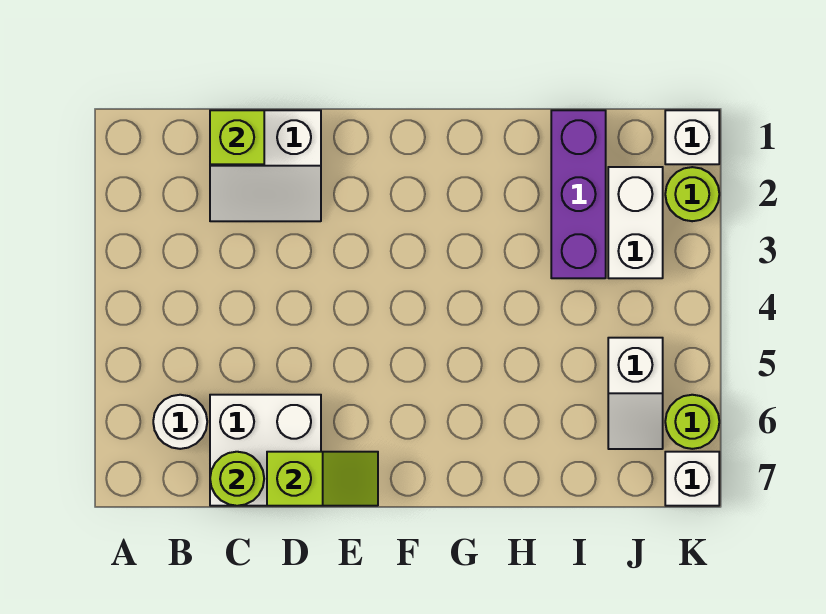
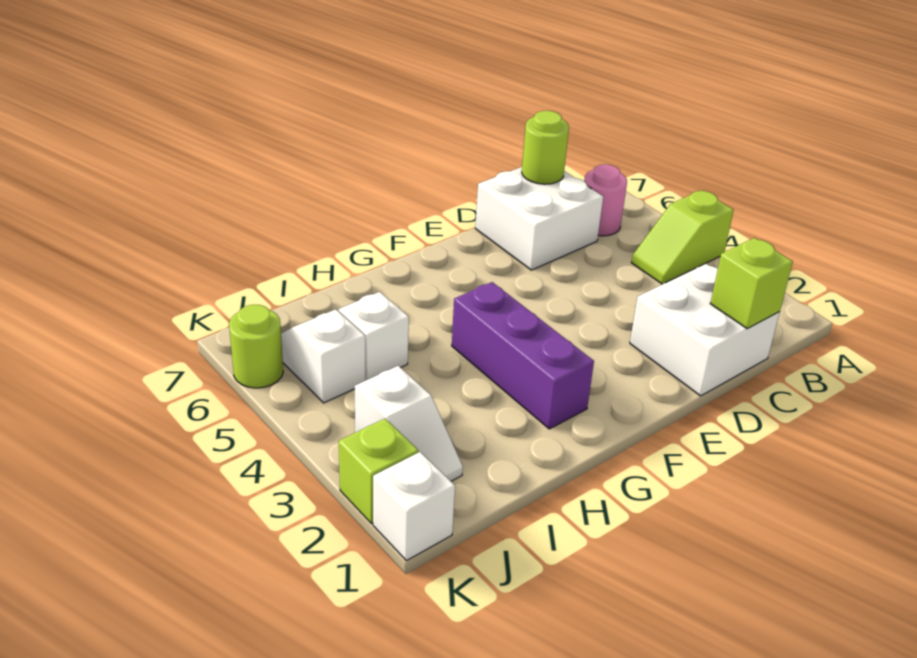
white round brick B6 level 1 -> pink round brick B6 level 1
white slope C1:D2 level 1 top 1 -> white brick C1:D2 level 1
lime slope D7:E7 level 2 top D -> lime slope A4:B4 level 1 top A
purple brick I1:I3 level 1 -> purple brick G2:G4 level 1
white brick J2:J3 level 1 -> white slope J2:J3 level 1 top 3
lime round brick K2 level 1 -> lime brick K2 level 1
white brick K7 level 1 -> white brick I5 level 1

